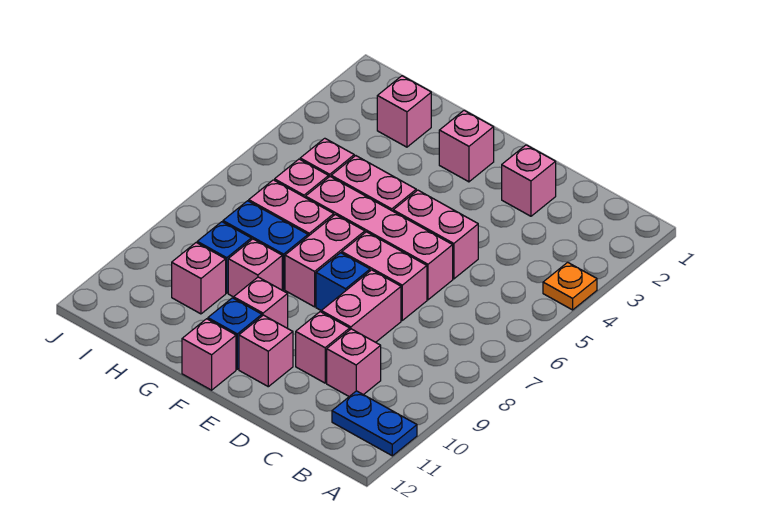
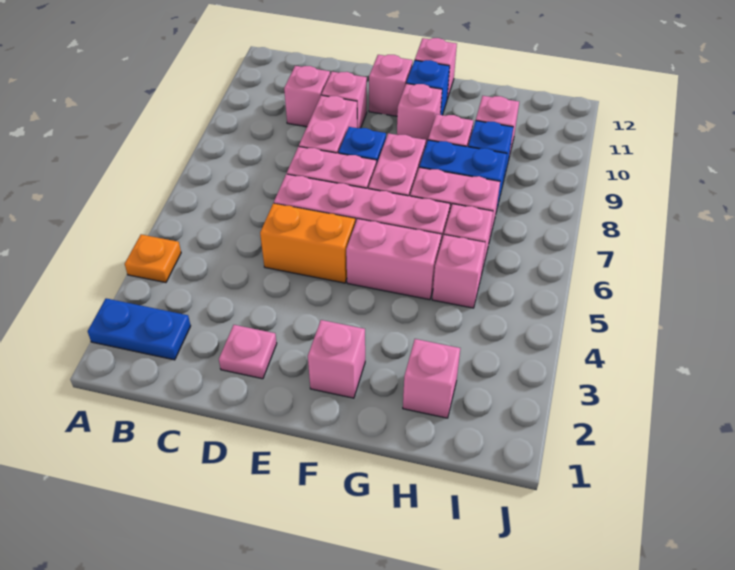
blue plate A11:B11 level 1 -> blue plate A2:B2 level 1
pink brick D2 level 1 -> pink plate D2 level 1
pink brick D5:E5 level 1 -> orange brick D5:E5 level 1

